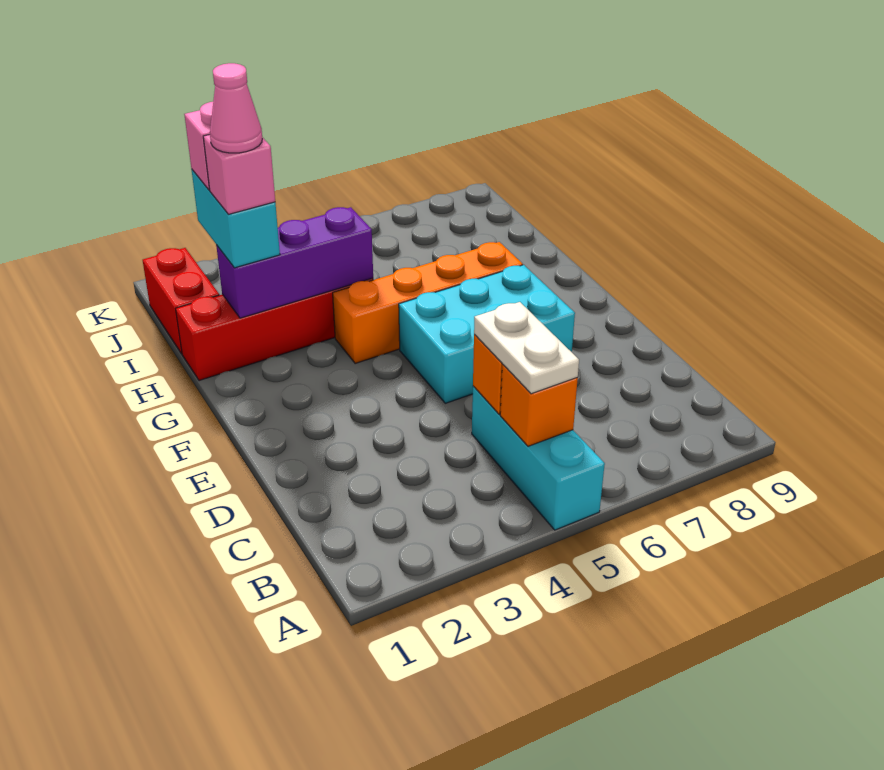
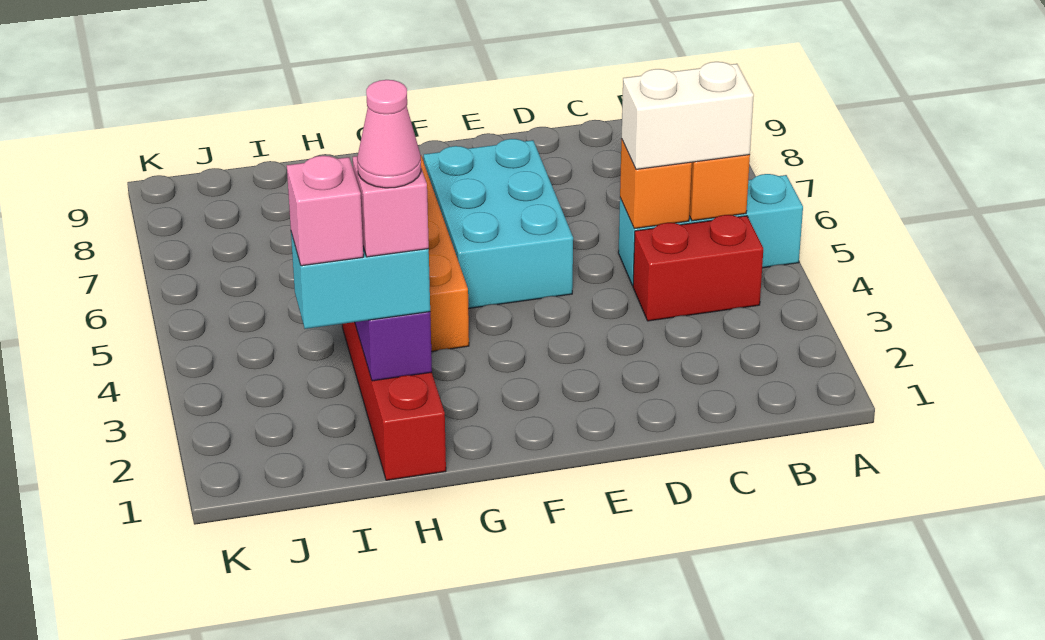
white plate B5:C5 level 3 -> white brick B5:C5 level 3
red brick I1:J1 level 1 -> red brick B4:C4 level 1

